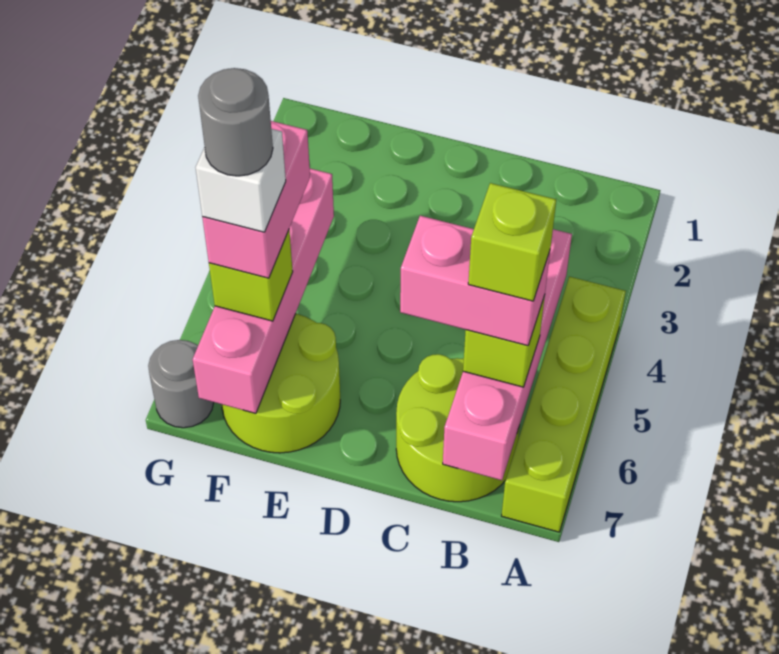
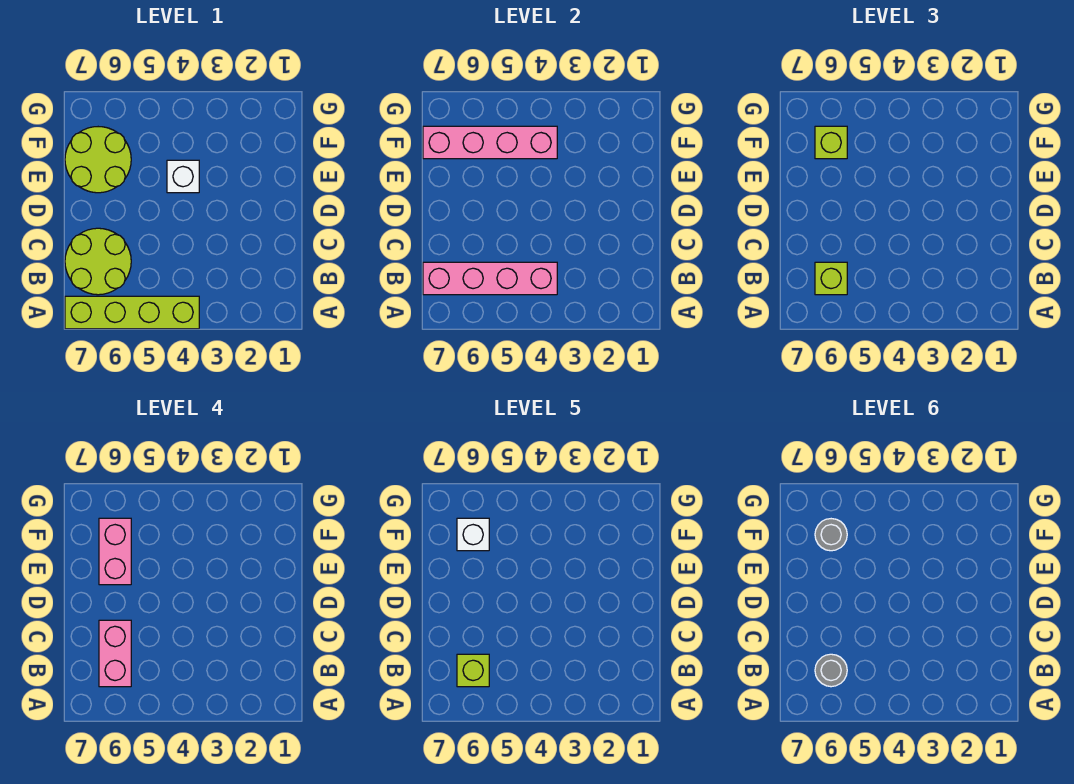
none -> white brick E4 level 1
pink brick F5:F6 level 4 -> pink brick E6:F6 level 4
grey round brick G7 level 1 -> grey round brick B6 level 6

